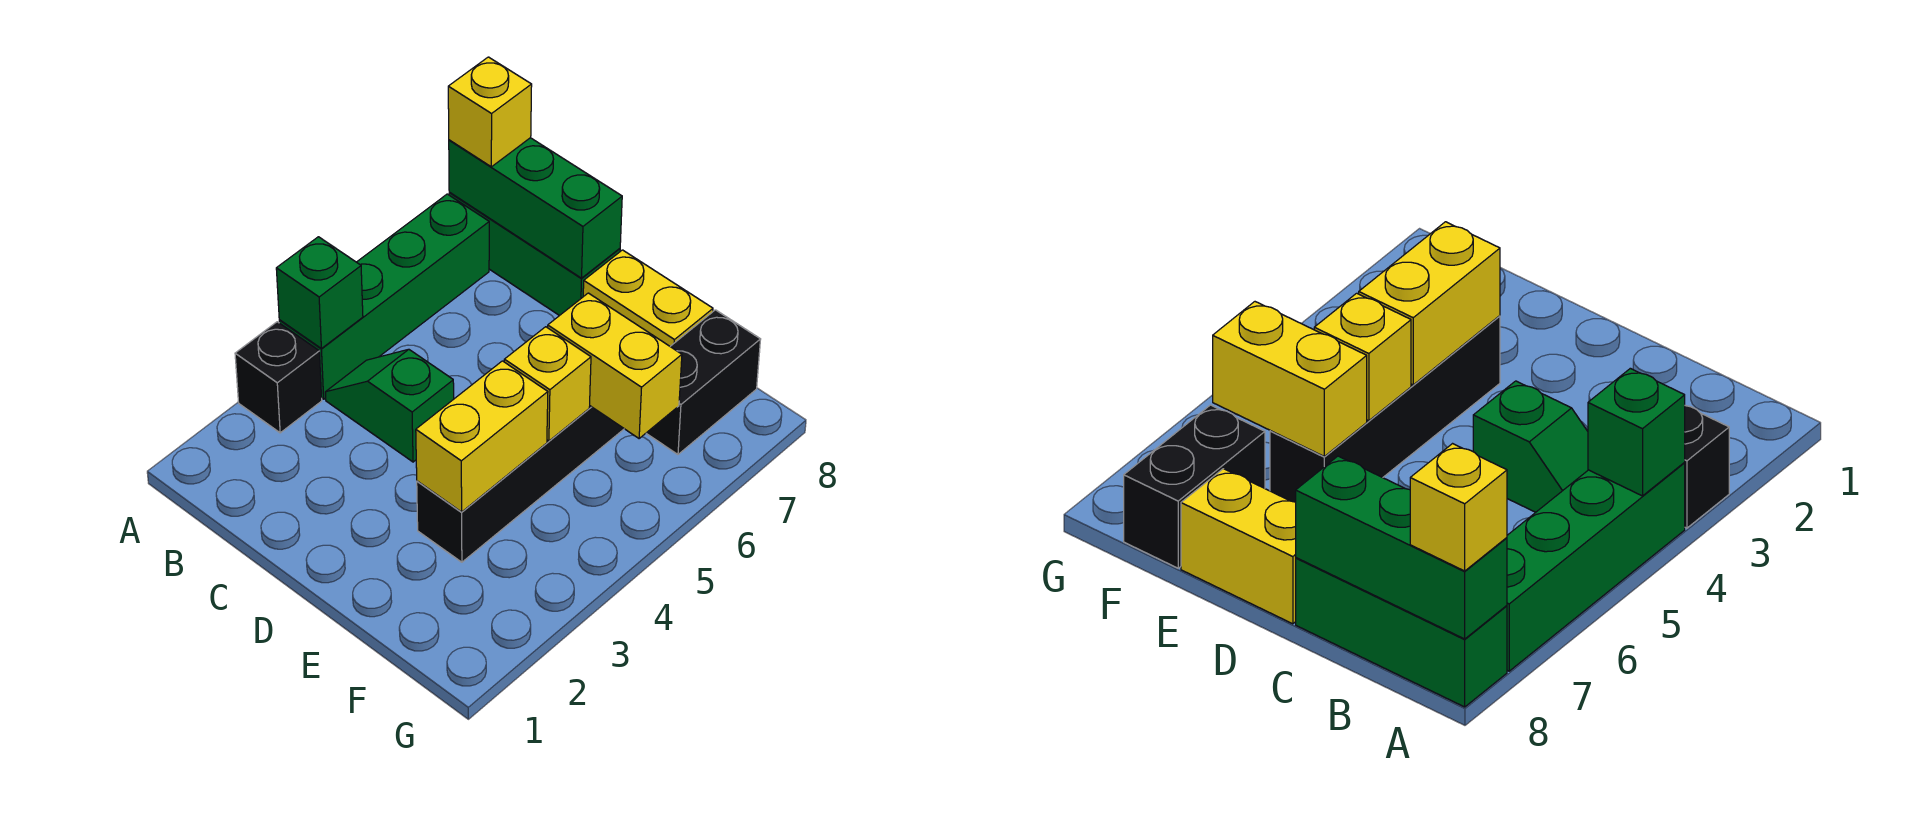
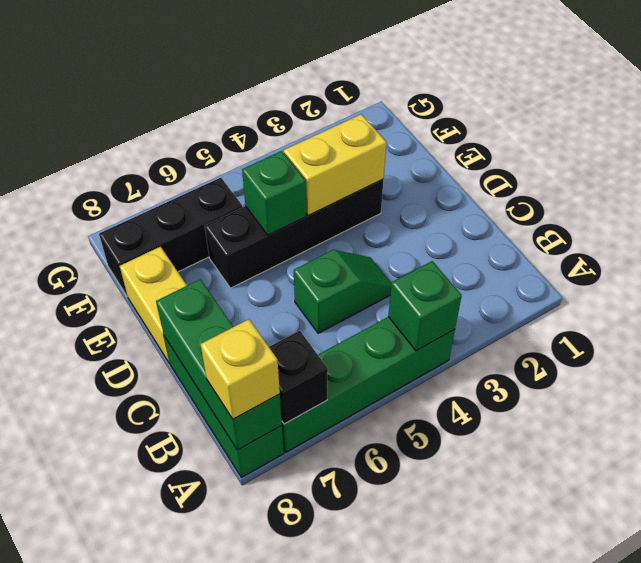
black brick A3 level 1 -> black brick A7 level 2
green slope B4:C4 level 1 top C -> green slope C4:C5 level 1 top 5
yellow brick E5 level 2 -> green brick E5 level 2
yellow brick E6:F6 level 2 -> none
black brick F7:F8 level 1 -> black brick F6:F8 level 1

